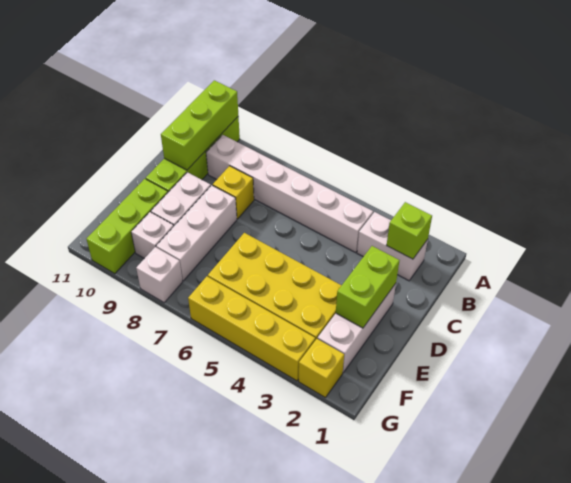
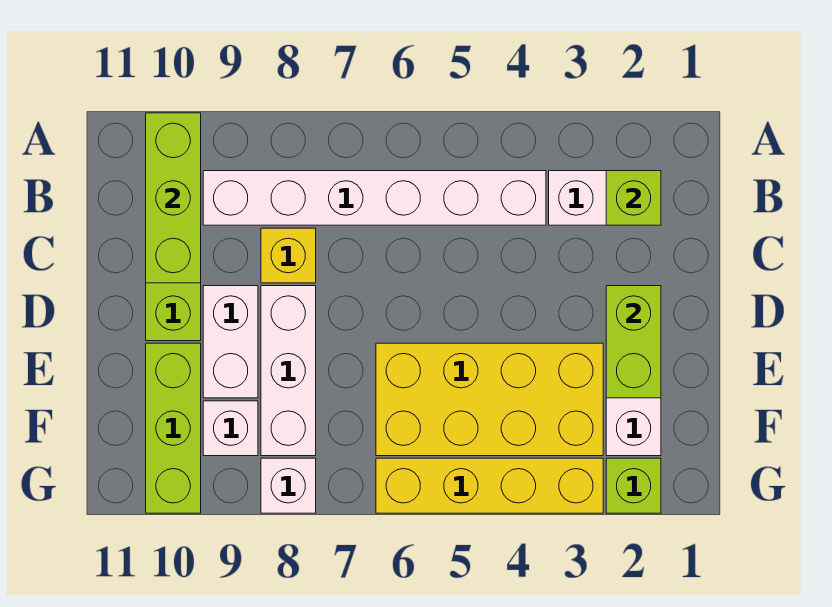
yellow brick G2 level 1 -> lime brick G2 level 1

